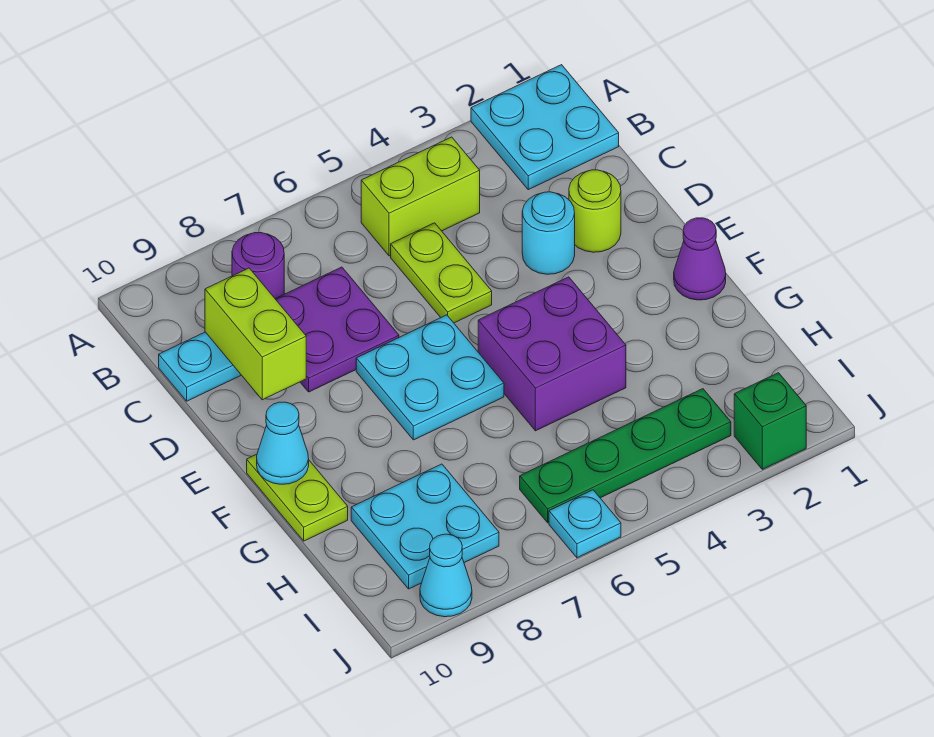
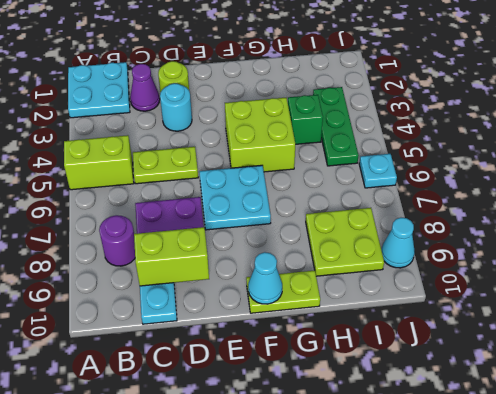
lime brick B4:B5 level 1 -> lime brick A5:B5 level 1
purple cone F1 level 1 -> purple cone C2 level 1
purple brick F4:G5 level 1 -> lime brick F4:G5 level 1
cyan plate H8:I9 level 1 -> lime plate H8:I9 level 1
green plate I3:I6 level 1 -> green plate I3:I5 level 1
green brick J2 level 1 -> green brick H4 level 1

